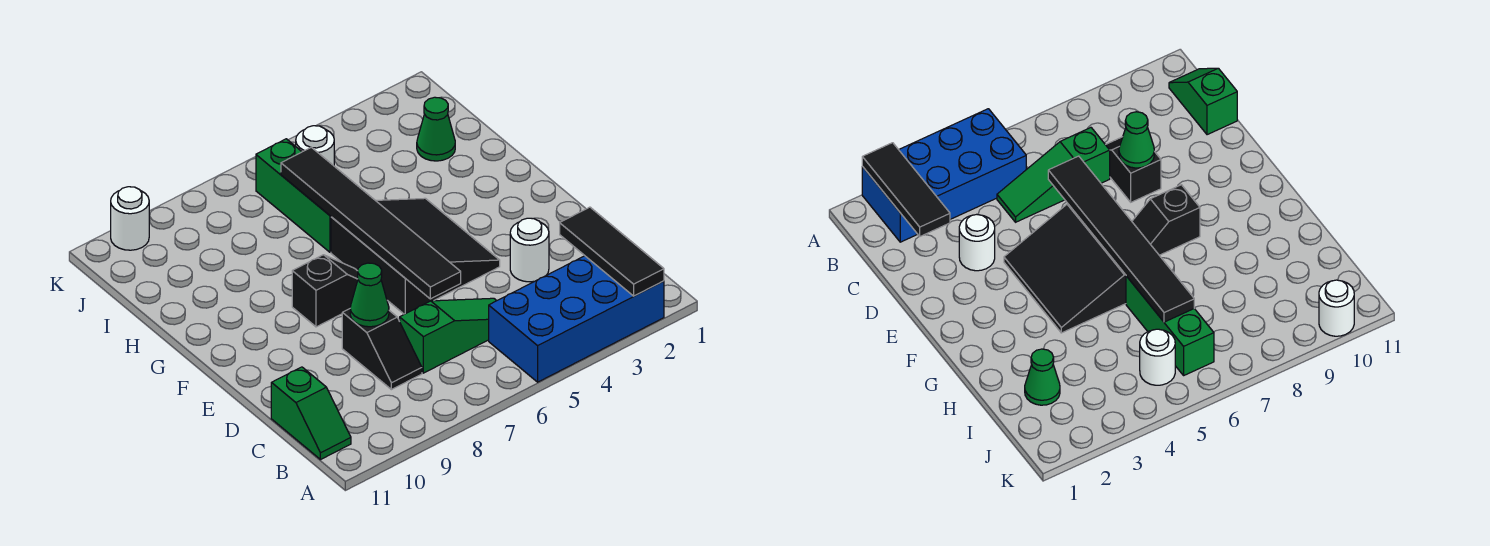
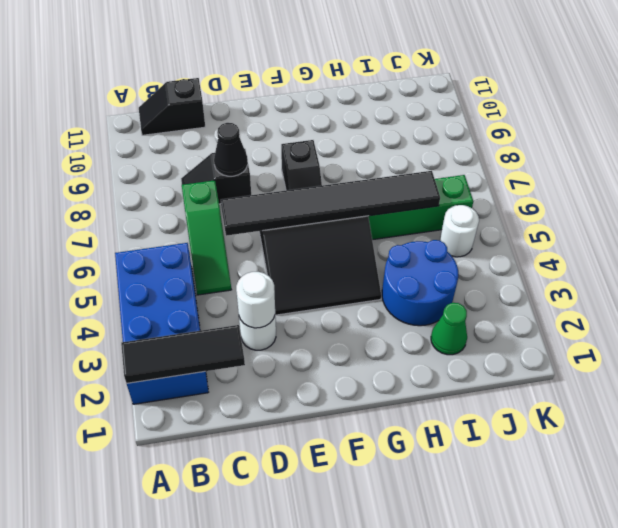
green slope B11:C11 level 1 top C -> black slope B11:C11 level 1 top C
green cone D8 level 2 -> black cone D8 level 2
none -> blue round brick H3:I4 level 1
white round brick K10 level 1 -> white round brick D3 level 2

